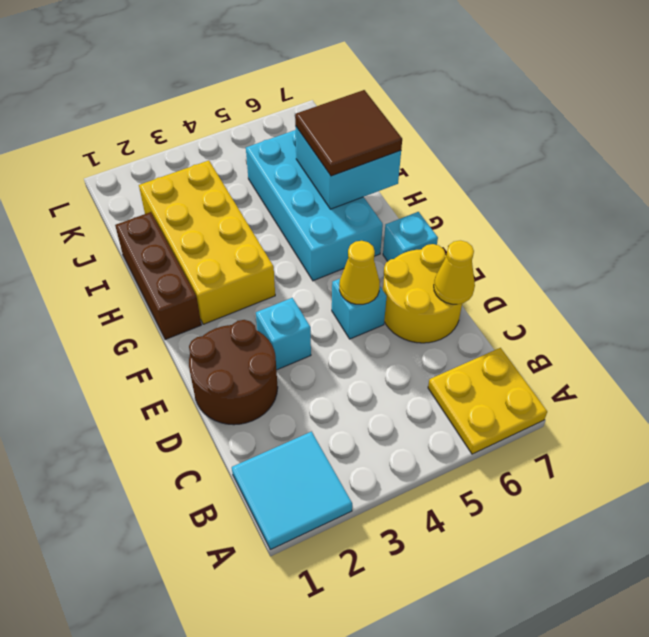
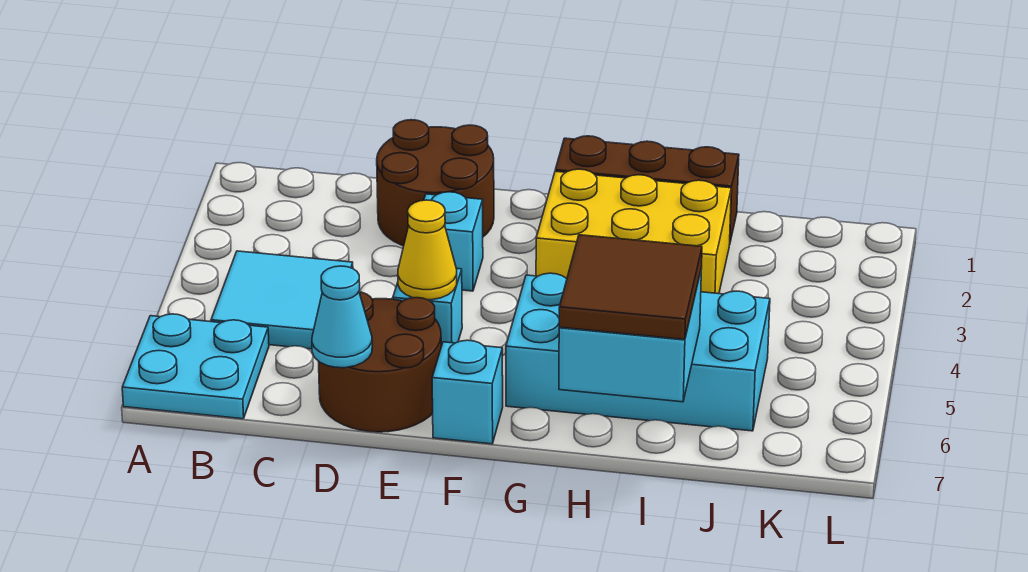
cyan tile A1:B2 level 1 -> cyan tile B4:C5 level 1
yellow plate A6:B7 level 1 -> cyan plate A6:B7 level 1
yellow round brick D6:E7 level 1 -> brown round brick D6:E7 level 1
yellow cone D7 level 2 -> cyan cone D7 level 2
yellow brick G2:J3 level 1 -> yellow brick G2:I3 level 1

